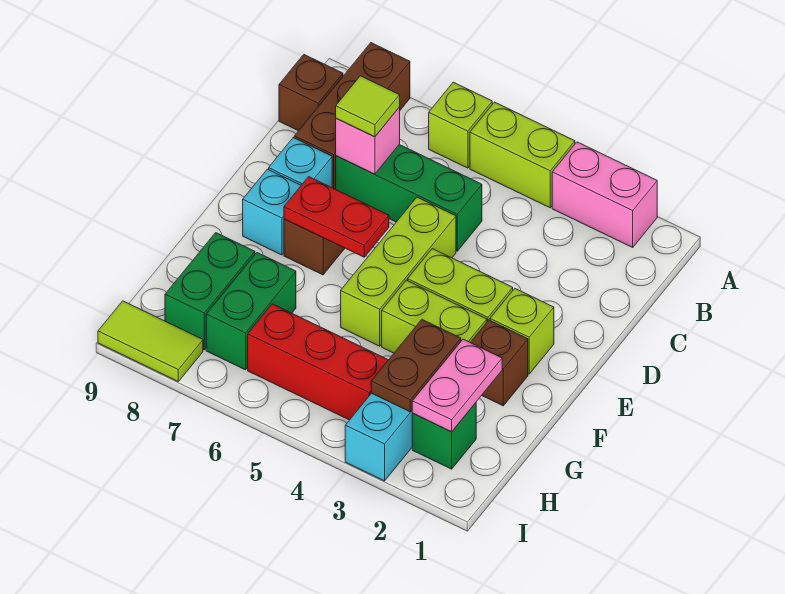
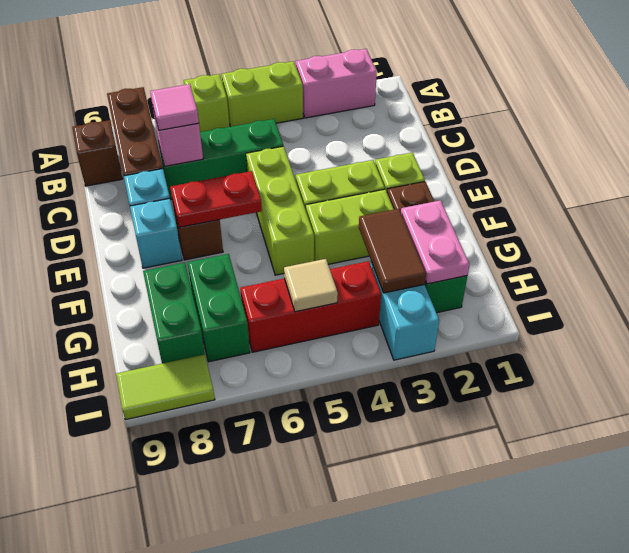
lime tile C7 level 3 -> pink tile C7 level 3
brown plate G3:H3 level 2 -> brown tile G3:H3 level 2
none -> tan tile H5 level 2

